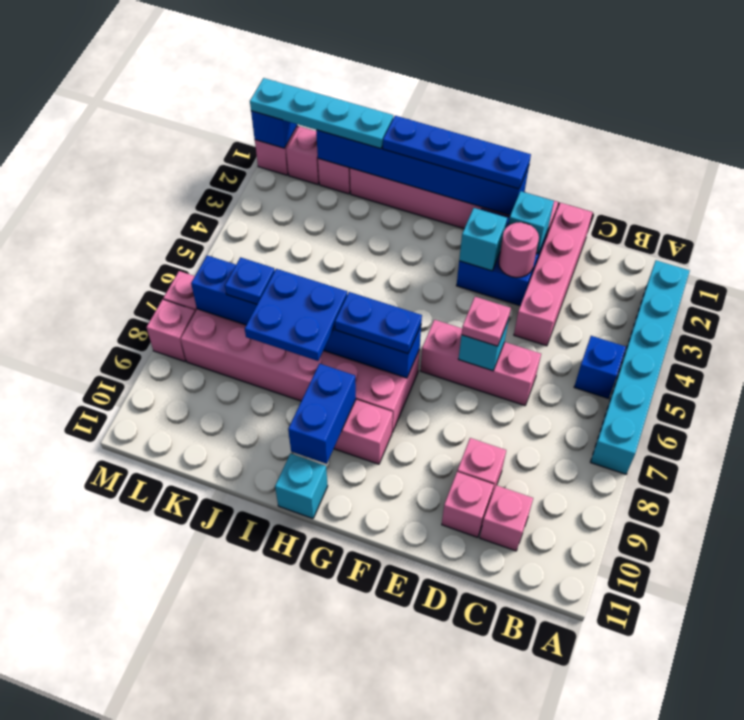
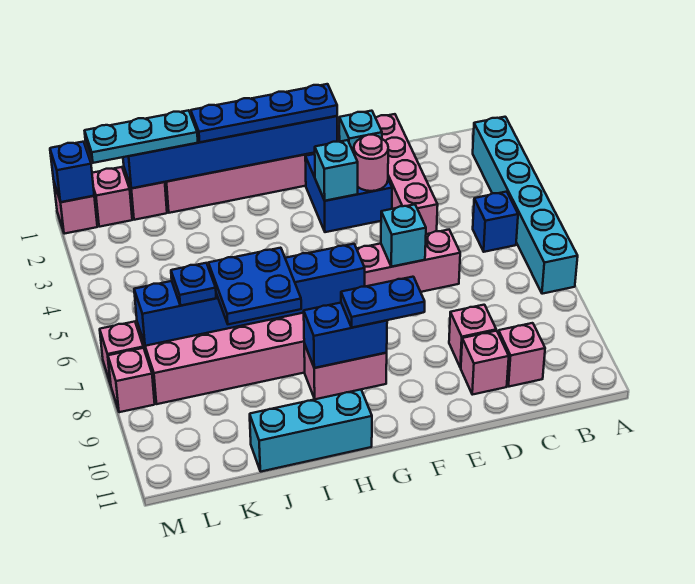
pink plate E6 level 3 -> none
blue plate G7:H7 level 3 -> blue plate F9:G9 level 3
blue brick H9:H10 level 2 -> blue brick G9:H9 level 2
cyan brick H11 level 1 -> cyan brick H11:J11 level 1
cyan plate J1:M1 level 3 -> cyan plate J1:L1 level 3

